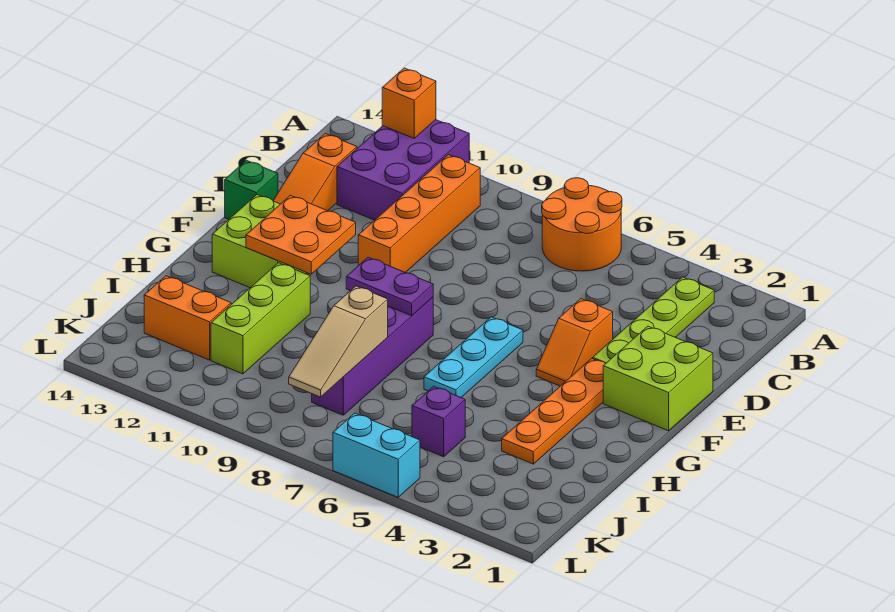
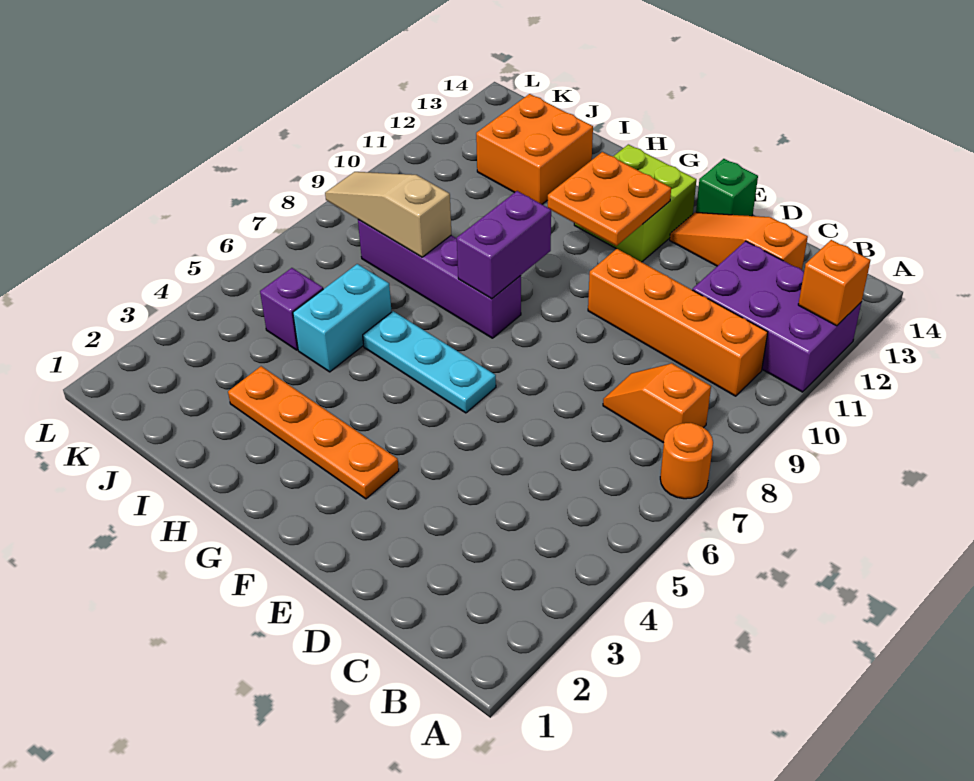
orange round brick A6:B7 level 1 -> orange round brick A7 level 1
lime plate B3:E3 level 1 -> none
lime brick E1:F2 level 1 -> none
orange slope E4:F4 level 1 top E -> orange slope B8:C8 level 1 top B
purple plate G8:G9 level 2 -> purple brick G8:G9 level 2
lime brick H11:J11 level 1 -> none
orange brick J12:J13 level 1 -> orange brick I12:J13 level 1
cyan brick L5:L6 level 1 -> cyan brick I5:I6 level 1

